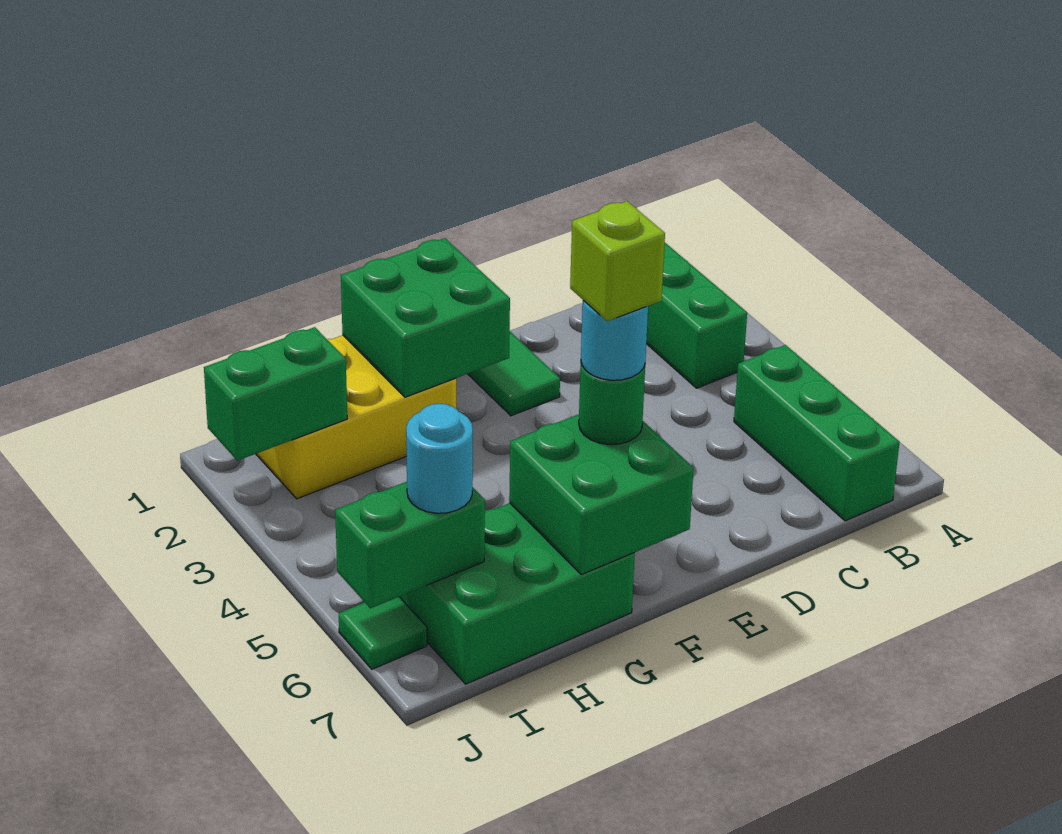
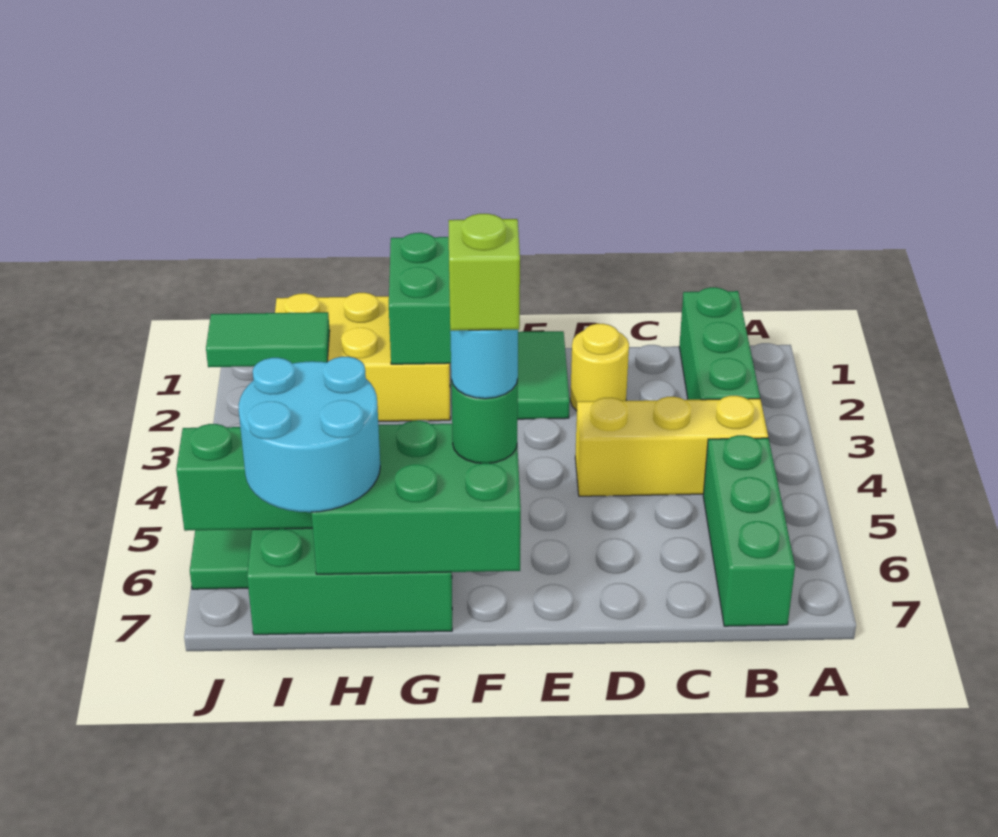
none -> yellow brick B4:D4 level 1
none -> yellow round brick D2 level 1
green brick F6:G7 level 2 -> green brick F6:H7 level 2
green brick I2:J2 level 2 -> green tile I2:J2 level 2
cyan round brick I6 level 3 -> cyan round brick H6:I7 level 3

